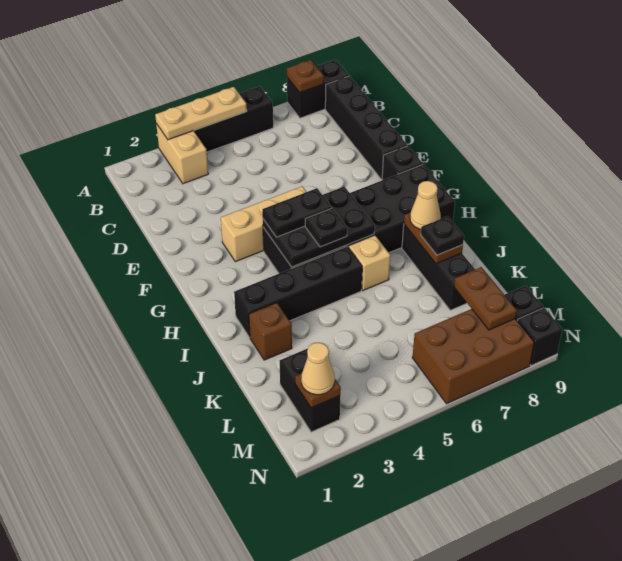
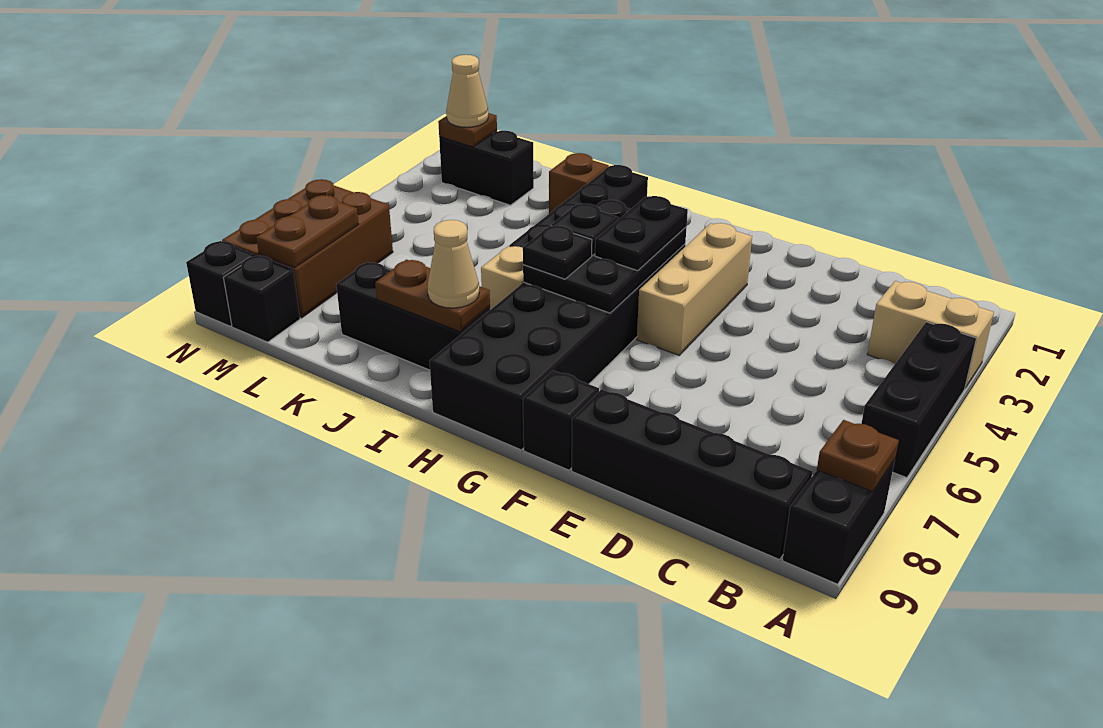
tan plate A3:A5 level 2 -> none
black plate J8 level 3 -> black plate H6 level 3
brown plate L8:M8 level 2 -> brown plate M7:M8 level 2

